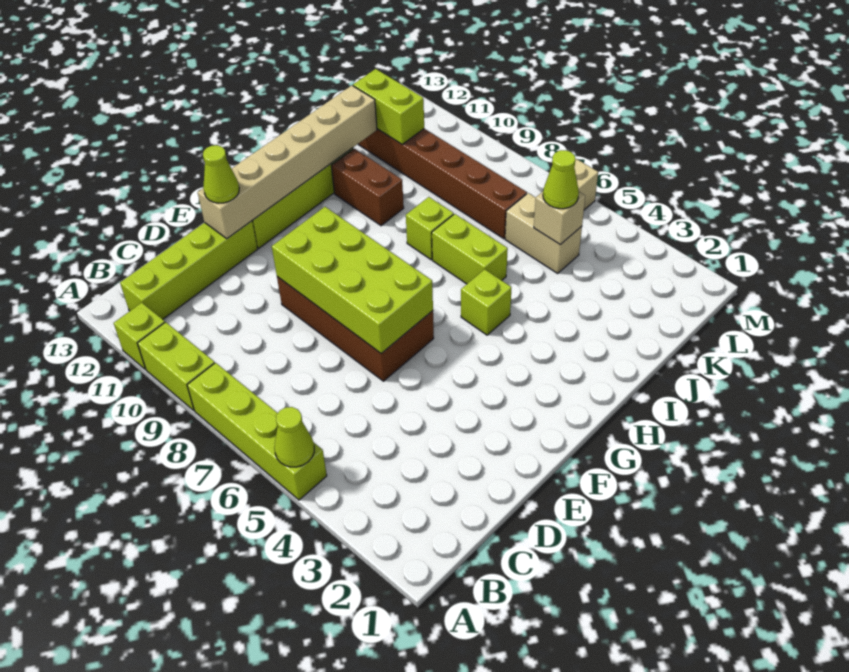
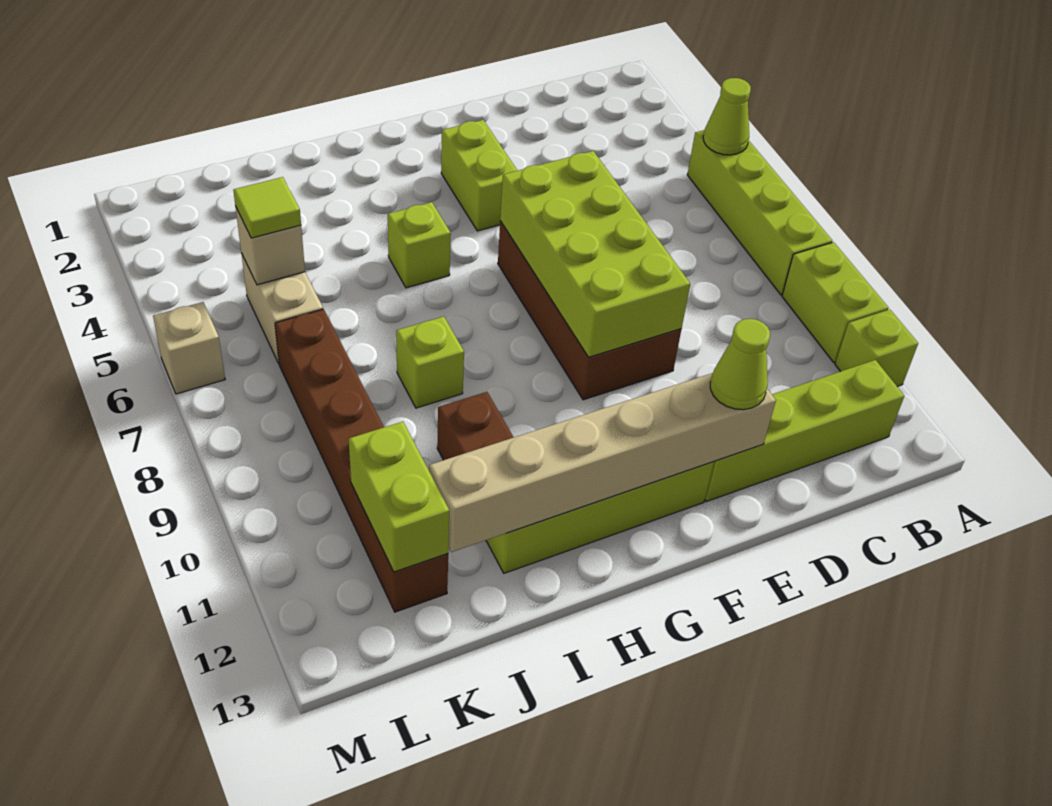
lime brick I6:I7 level 1 -> lime brick F3:F4 level 1
lime cone K5 level 3 -> lime tile K5 level 3

